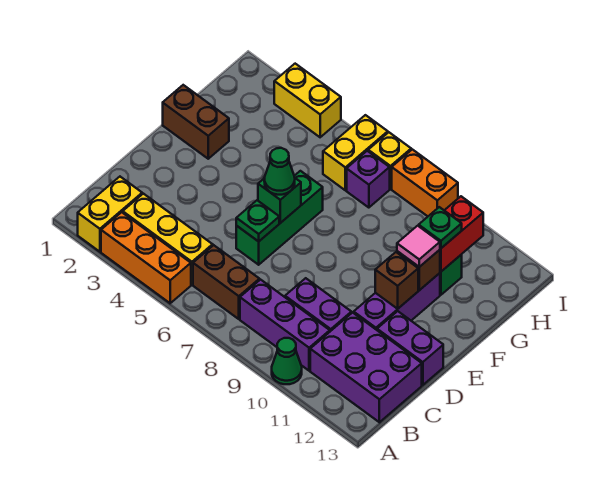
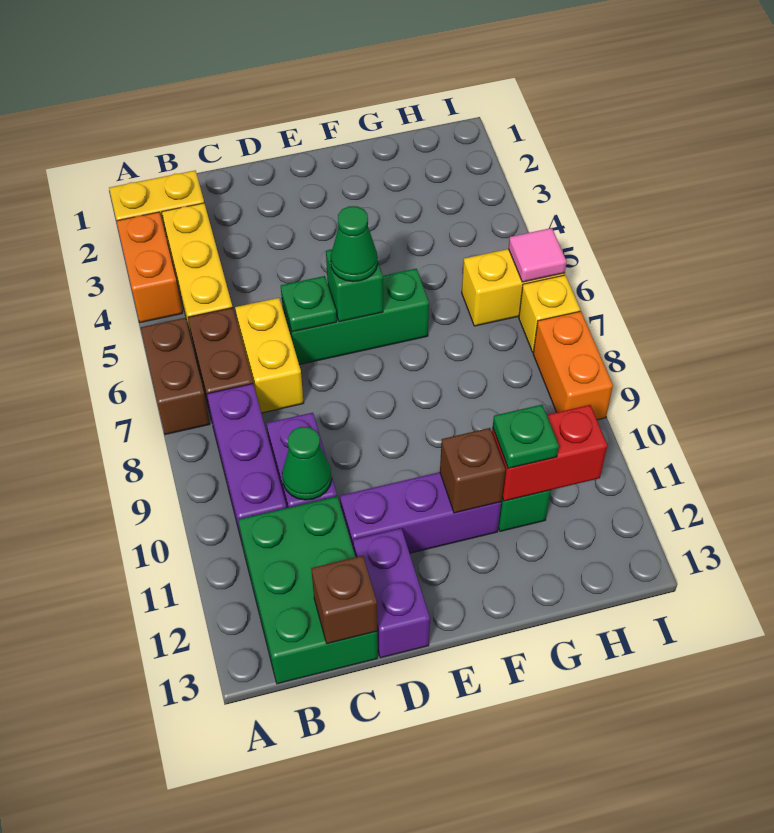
orange brick A3:A5 level 1 -> orange brick A3:A4 level 1
green cone A10 level 1 -> green cone C10 level 2
purple brick B11:C13 level 1 -> green brick B11:C13 level 1
brown brick E11 level 2 -> brown brick C13 level 2
brown brick F1:F2 level 1 -> brown brick A6:A7 level 1
pink tile F11 level 3 -> pink tile I6 level 2
purple brick H7 level 1 -> none
yellow brick I3:I4 level 1 -> yellow brick C6:C7 level 1

